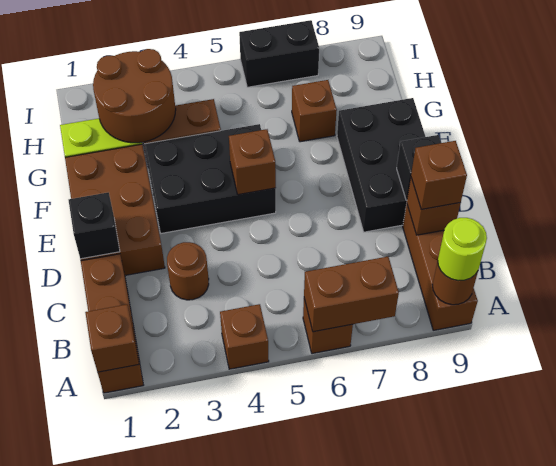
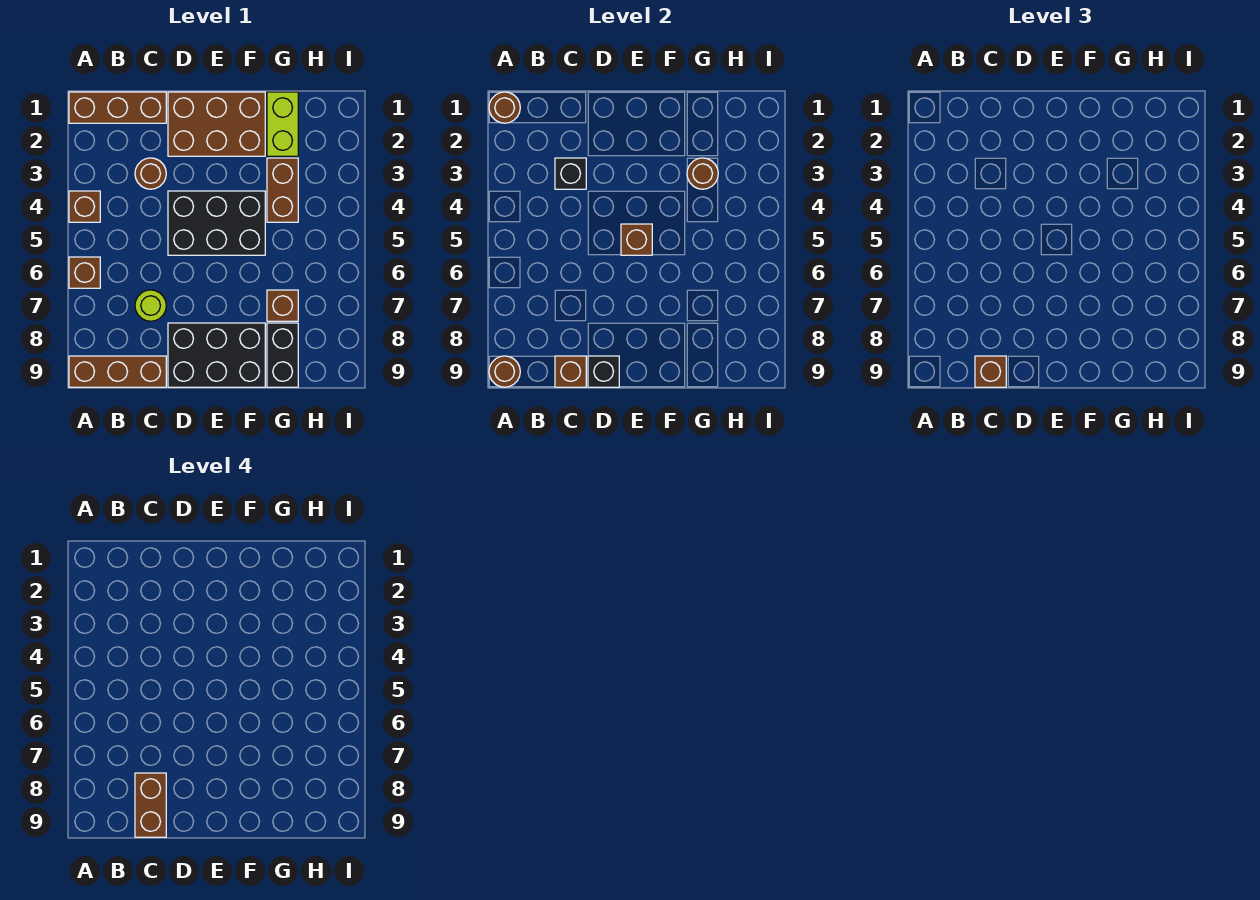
brown brick A1 level 2 -> brown round brick A1 level 2
brown brick A6:A7 level 2 -> brown brick C8:C9 level 4
lime round brick A9 level 3 -> lime round brick C7 level 1
black brick D1 level 2 -> black brick C3 level 2
black brick E3:F5 level 1 -> black brick D4:F5 level 1
brown round brick G2:H3 level 2 -> brown round brick G3 level 2
black brick I6:I7 level 1 -> black brick G8:G9 level 1

